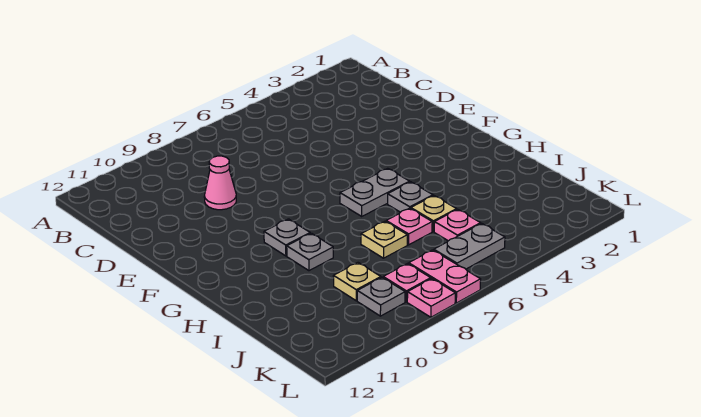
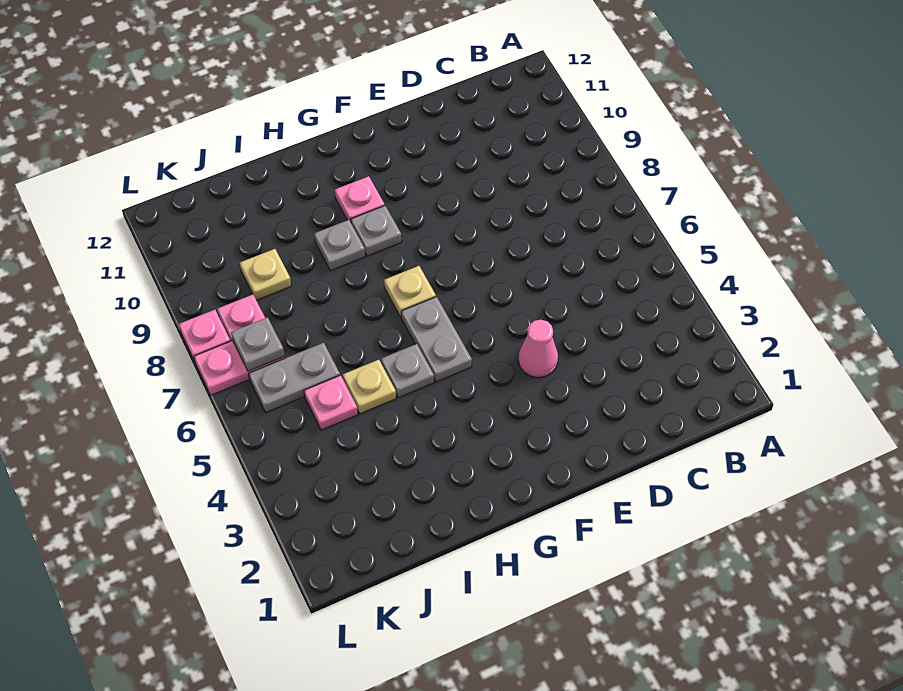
pink cone D9 level 1 -> pink cone E4 level 1
pink plate I6 level 1 -> pink plate G10 level 1
tan plate I7 level 1 -> tan plate G7 level 1
grey plate K5:K6 level 1 -> grey plate J6:K6 level 1
grey plate K9 level 1 -> grey plate K7 level 2

